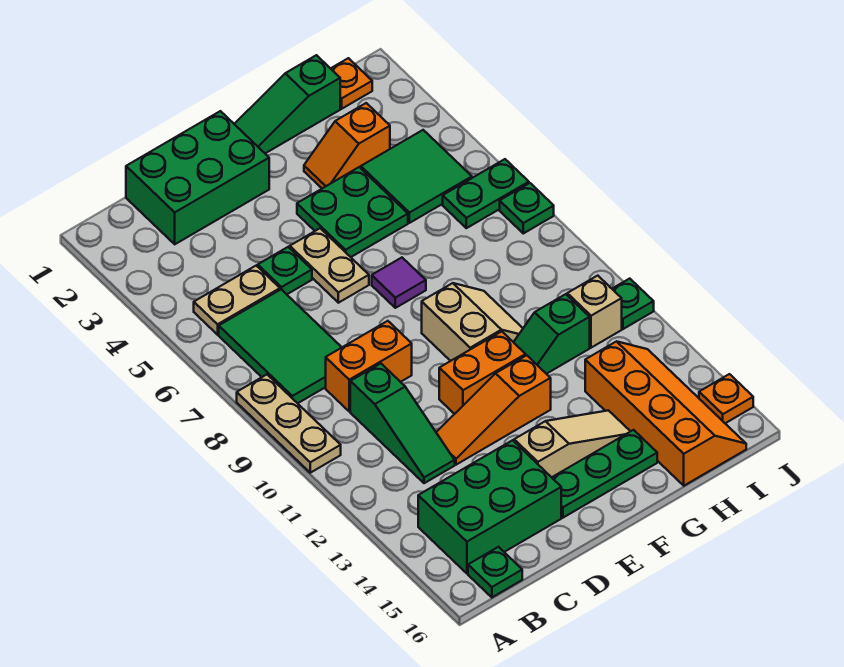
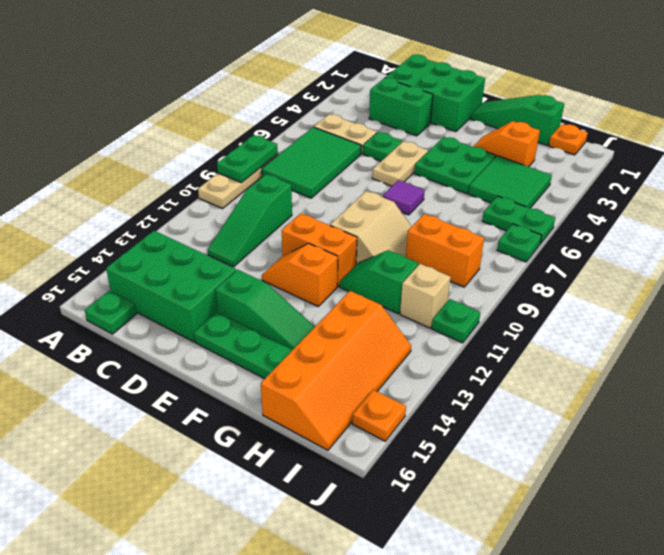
none -> green plate A8:A9 level 2
none -> green brick C3:D3 level 1
orange brick C9:D9 level 1 -> orange brick H9:I9 level 1
orange slope D12:F12 level 1 top F -> orange slope E12:F12 level 1 top F
tan slope E14:G14 level 1 top E -> green slope E14:G14 level 1 top E

